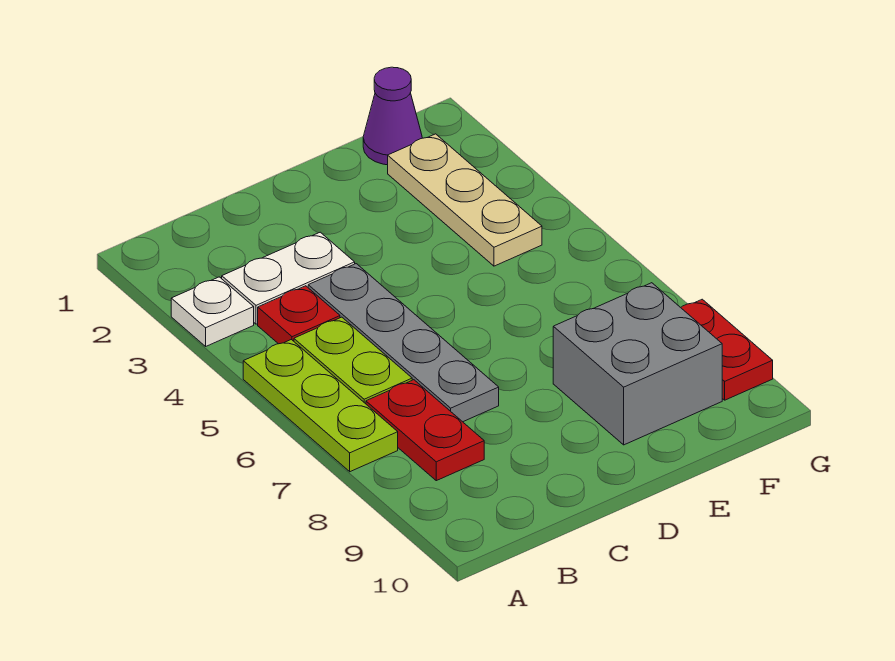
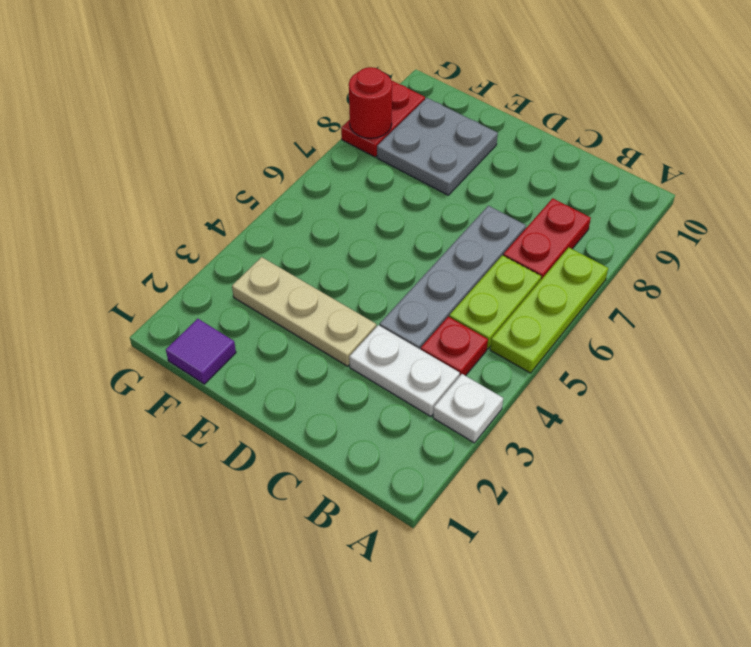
grey brick E8:F9 level 1 -> grey plate E8:F9 level 1
purple cone F1 level 1 -> purple tile F1 level 1
tan plate F2:F4 level 1 -> tan plate D3:F3 level 1
none -> red round brick G8 level 2

